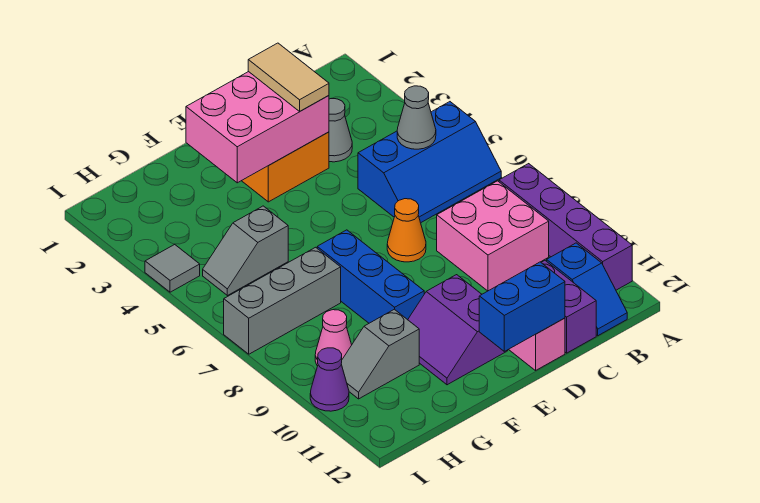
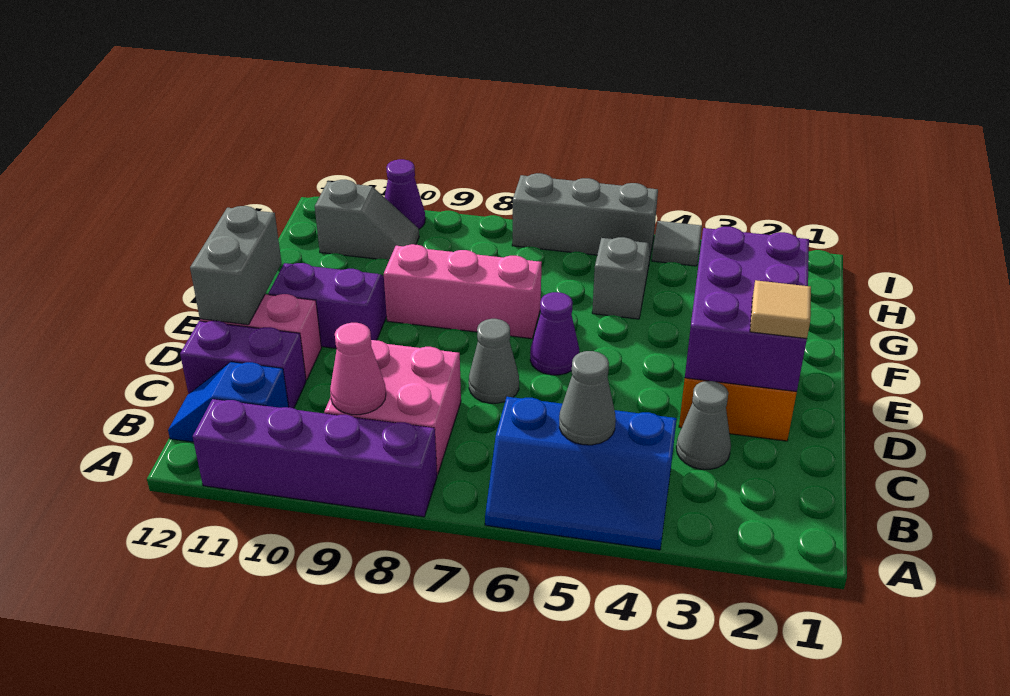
blue slope A5:C6 level 1 top 5 -> blue slope A4:B6 level 1 top B
pink brick D2:F3 level 2 -> purple brick D2:F3 level 2
tan tile D2:D3 level 3 -> tan tile D2 level 3
orange cone D7 level 1 -> grey cone D7 level 1
blue brick D12:E12 level 2 -> grey brick D12:E12 level 2
none -> purple cone E6 level 1
blue brick F7:F9 level 1 -> pink brick F7:F9 level 1
grey brick G7:I7 level 1 -> grey brick I5:I7 level 1
grey slope G10:H10 level 1 top G -> grey slope H10:H11 level 1 top 11
pink cone H9 level 1 -> pink cone B9 level 2

